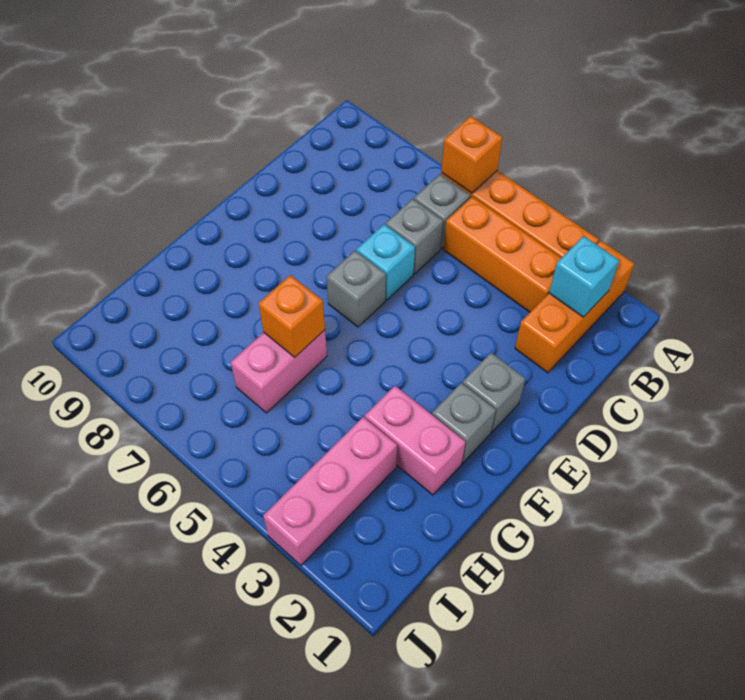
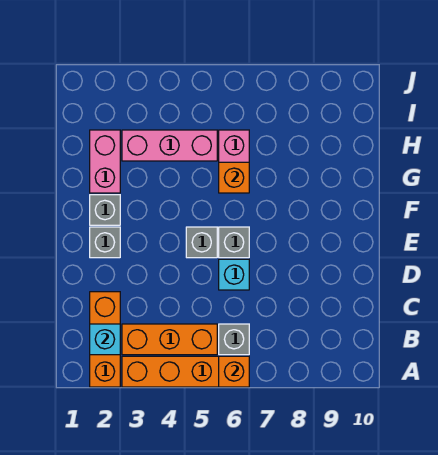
grey brick C6 level 1 -> grey brick E5 level 1
pink brick G2:G3 level 1 -> pink brick G2:H2 level 1
pink brick H3:J3 level 1 -> pink brick H3:H5 level 1

